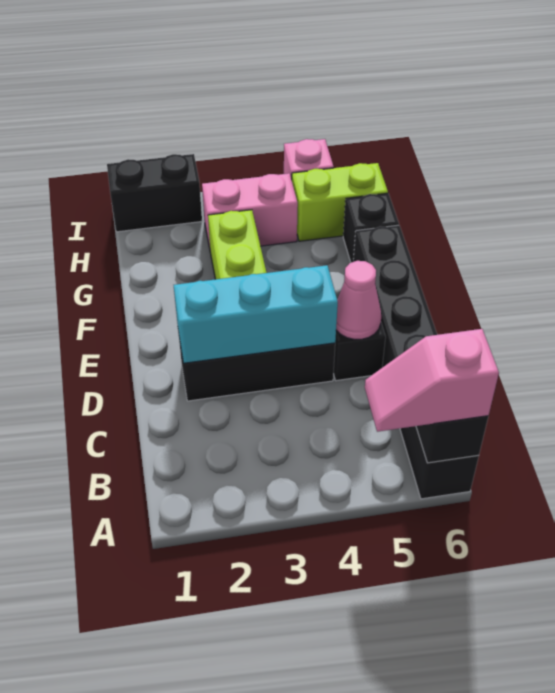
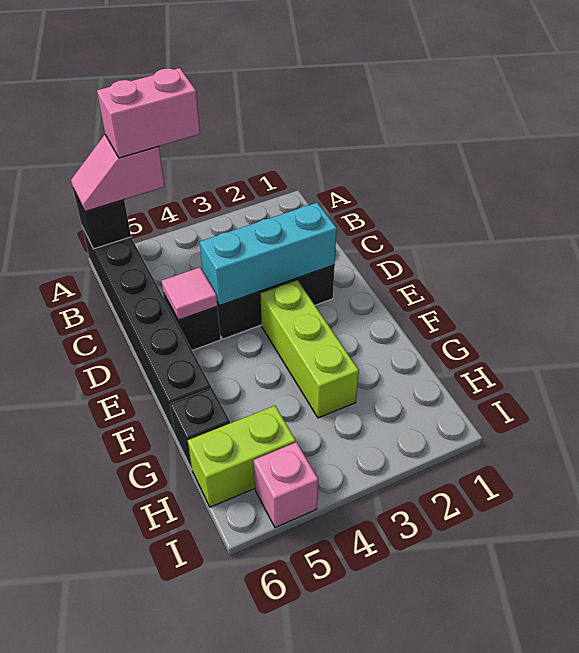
pink slope A5:A6 level 3 top 6 -> pink slope A5:A6 level 3 top 5
pink cone D5 level 2 -> pink tile D5 level 2
pink brick H3:H4 level 1 -> pink brick A4:A5 level 4
black brick I1:I2 level 1 -> none

